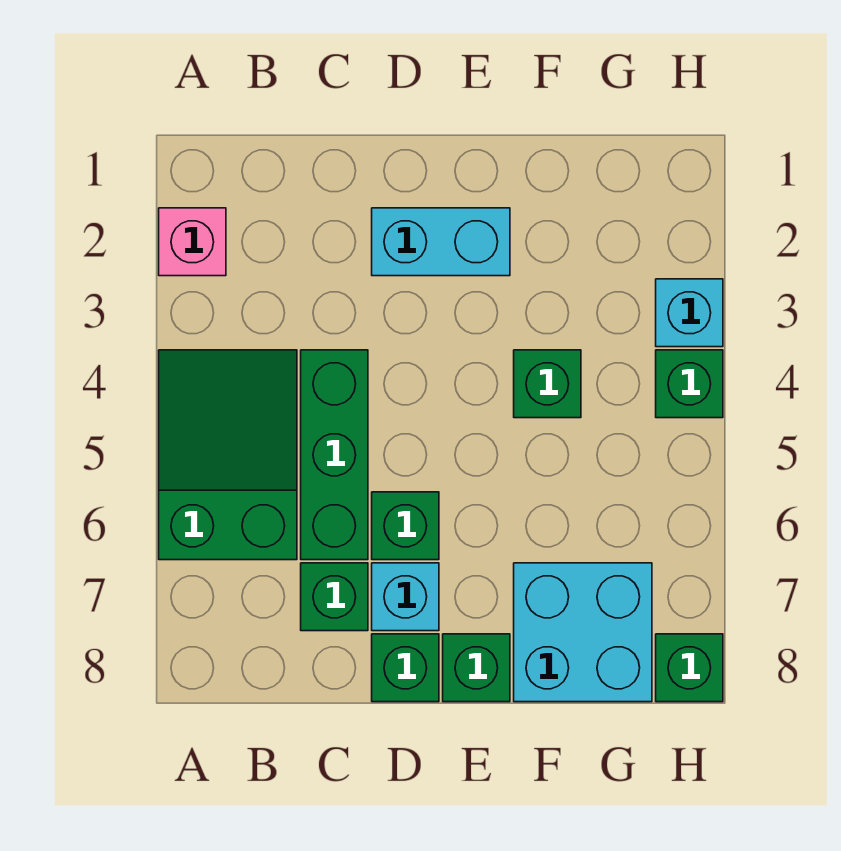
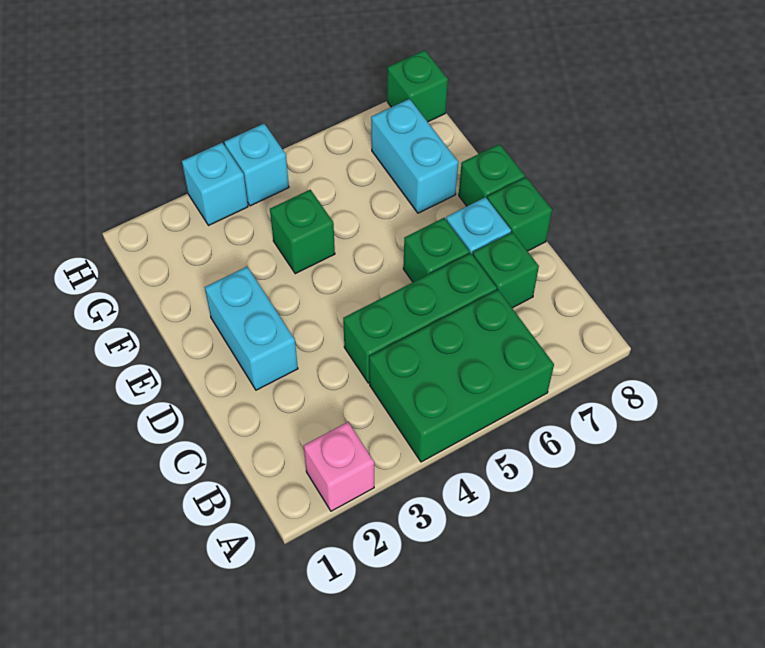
green slope A4:B6 level 1 top 6 -> green brick A4:B6 level 1
cyan brick F7:G8 level 1 -> cyan brick F7:G7 level 1
green brick H4 level 1 -> cyan brick H4 level 1

